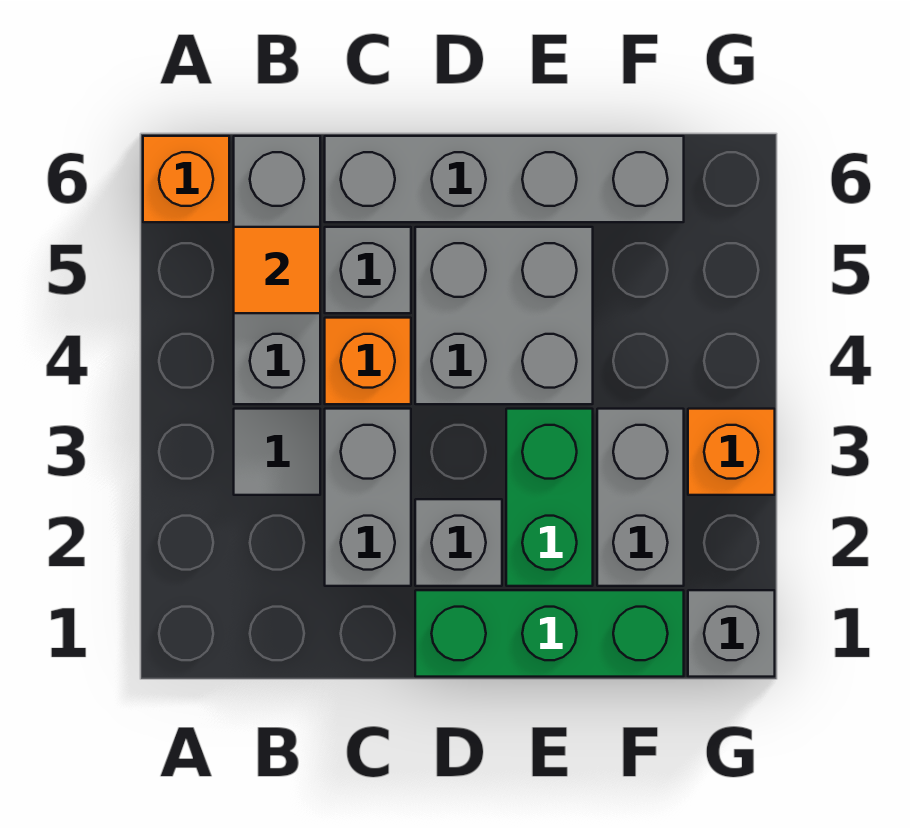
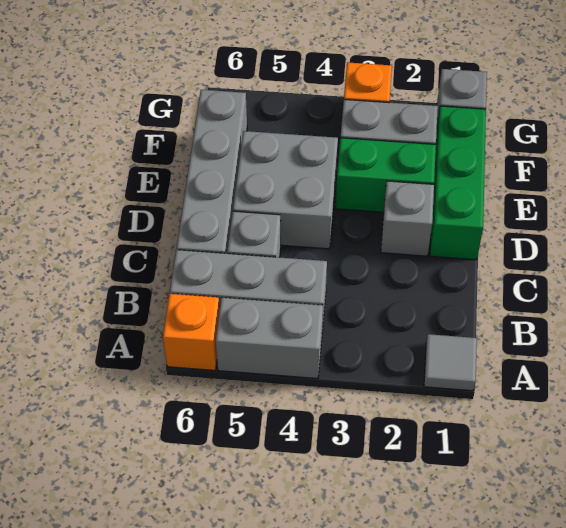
grey tile B3 level 1 -> grey tile A1 level 1
orange tile B5 level 2 -> none
grey brick C2:C3 level 1 -> grey brick A4:A5 level 1
orange brick C4 level 1 -> none

